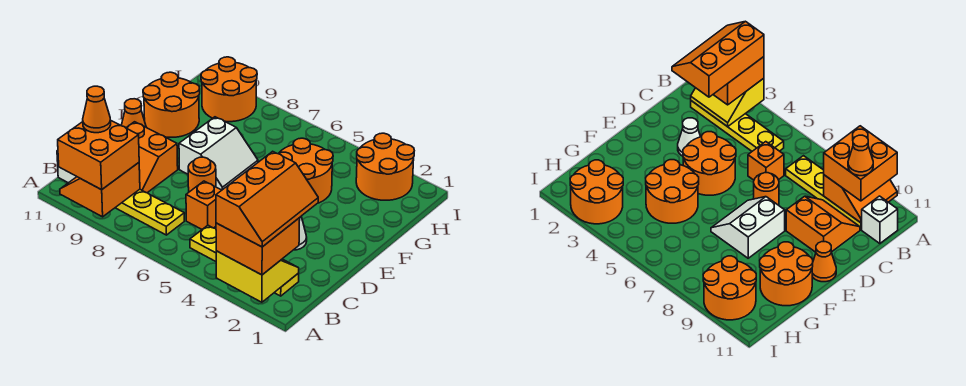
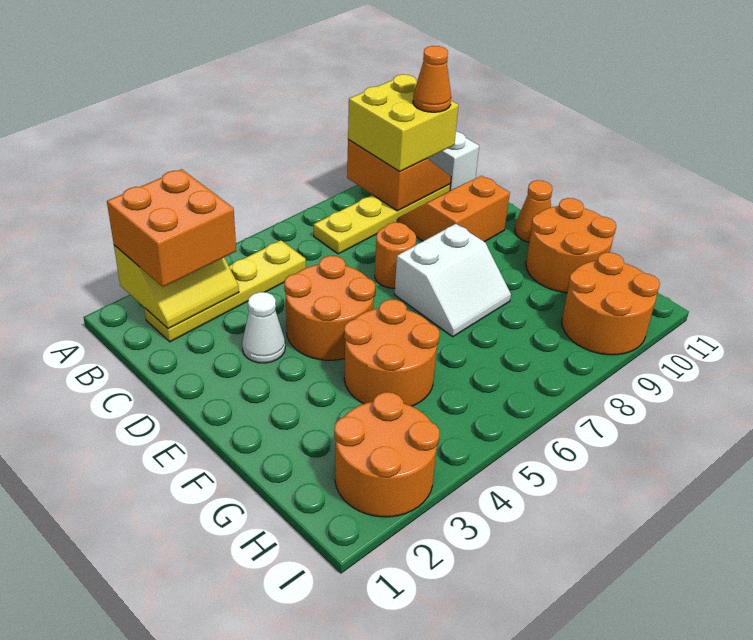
orange slope A2:C3 level 4 top 3 -> none
orange brick A9:B10 level 3 -> yellow brick A9:B10 level 3
orange brick C6 level 1 -> none
white slope E7:F8 level 1 top 8 -> white slope E7:F8 level 1 top E

